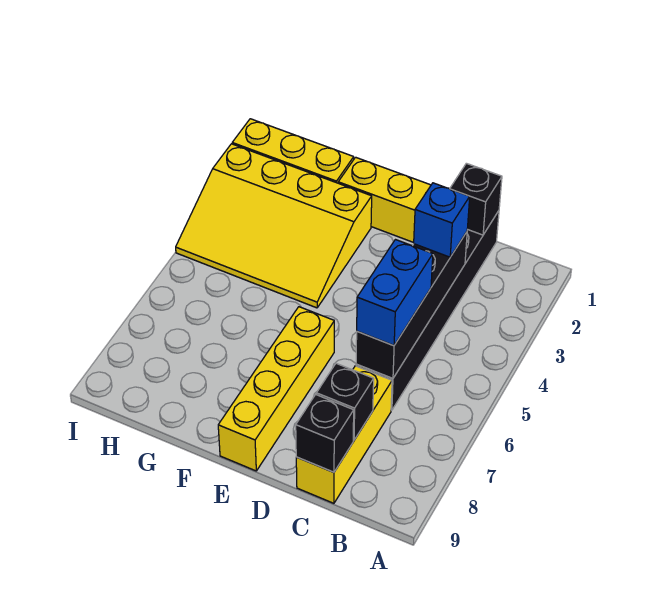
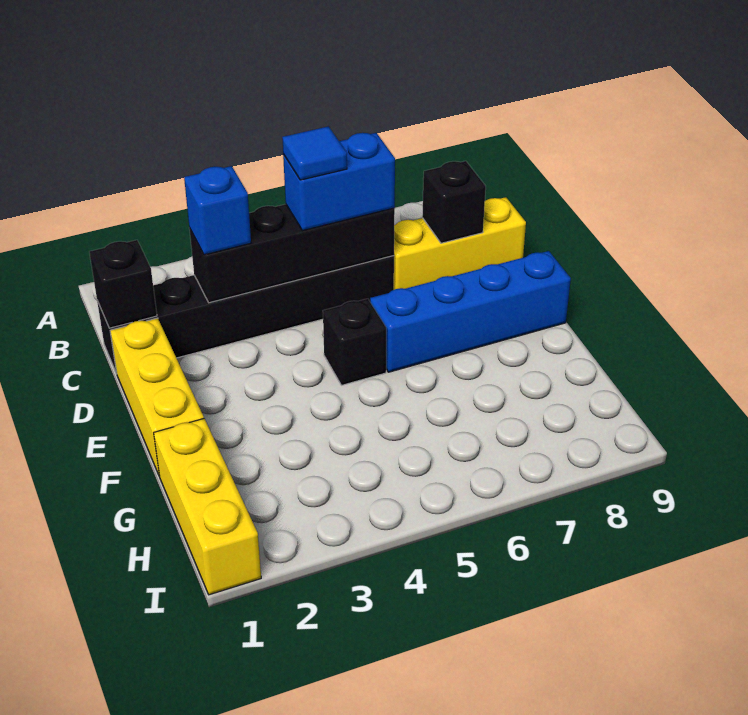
none -> blue tile C5 level 4
black brick C9 level 2 -> black brick E5 level 1
yellow brick E6:E9 level 1 -> blue brick E6:E9 level 1
yellow slope F2:I4 level 1 top 2 -> none

